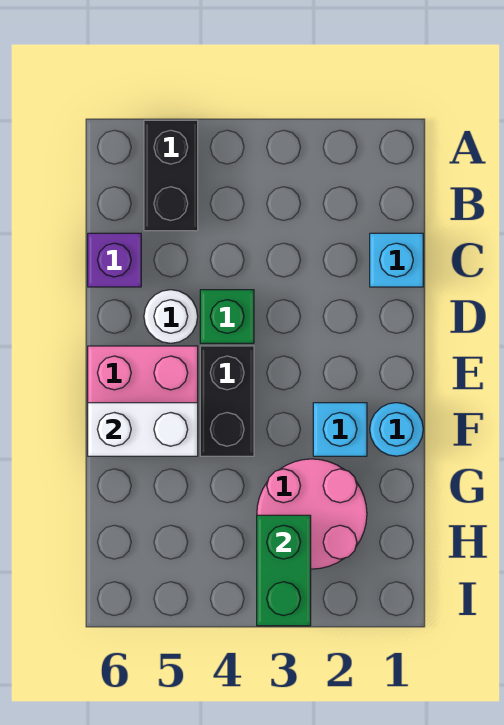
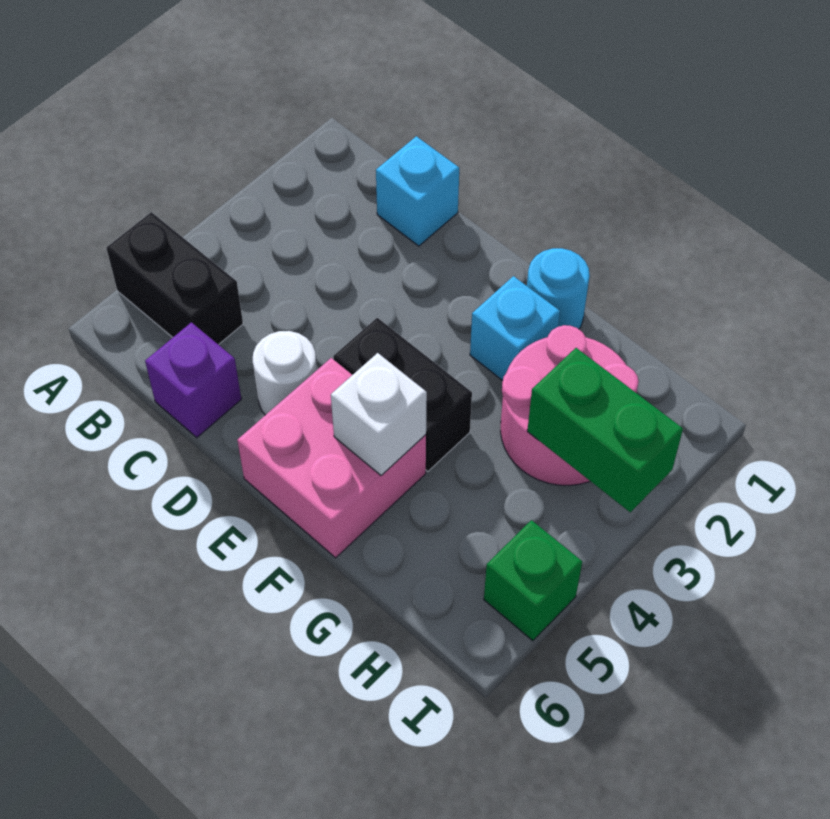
green brick D4 level 1 -> green brick I5 level 1
white brick F5:F6 level 2 -> white brick F5 level 2

